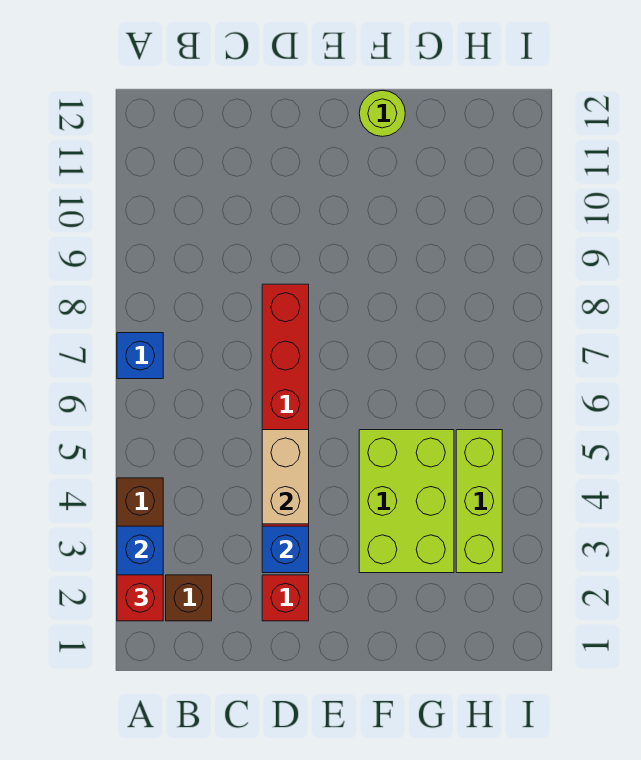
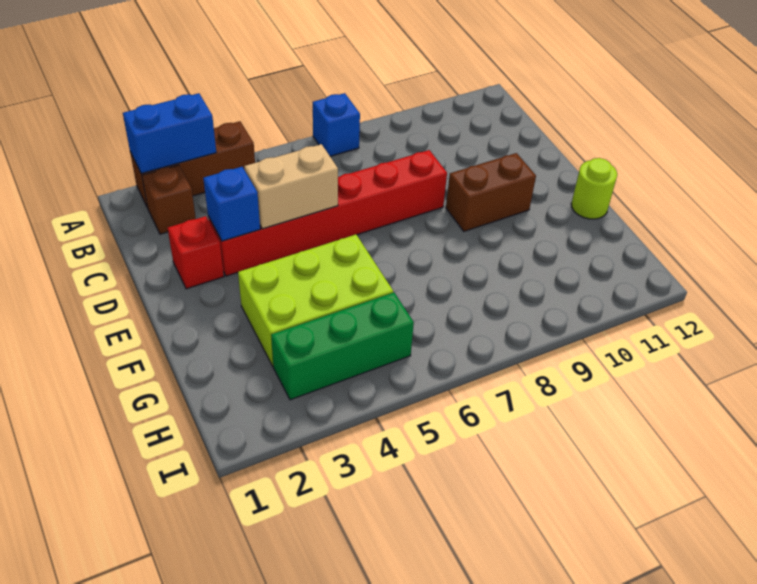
red brick A2 level 3 -> none
none -> brown brick E9:E10 level 1
lime brick H3:H5 level 1 -> green brick H3:H5 level 1

